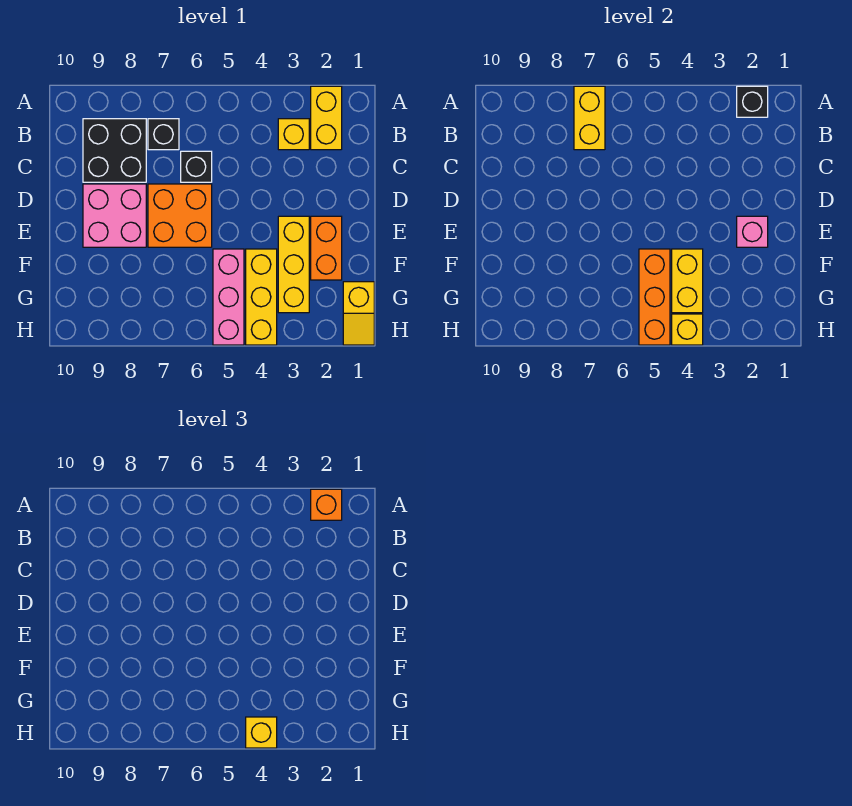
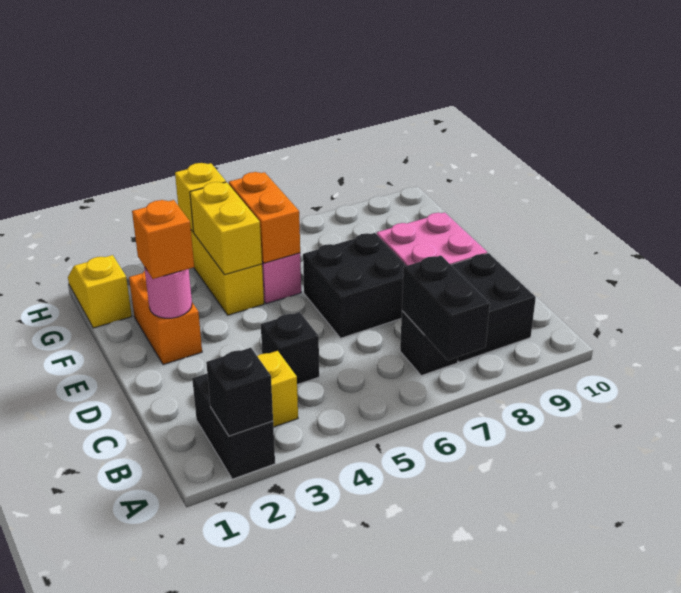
yellow brick A2:B2 level 1 -> black brick A2:B2 level 1
orange brick A2 level 3 -> orange brick E2 level 3
yellow brick A7:B7 level 2 -> black brick A7:B7 level 2
black brick C6 level 1 -> black brick C4 level 1
orange brick D6:E7 level 1 -> black brick D6:E7 level 1
pink brick E2 level 2 -> pink round brick E2 level 2
yellow brick E3:G3 level 1 -> none
orange brick F5:H5 level 2 -> orange brick F5:G5 level 2
yellow brick H4 level 3 -> none

